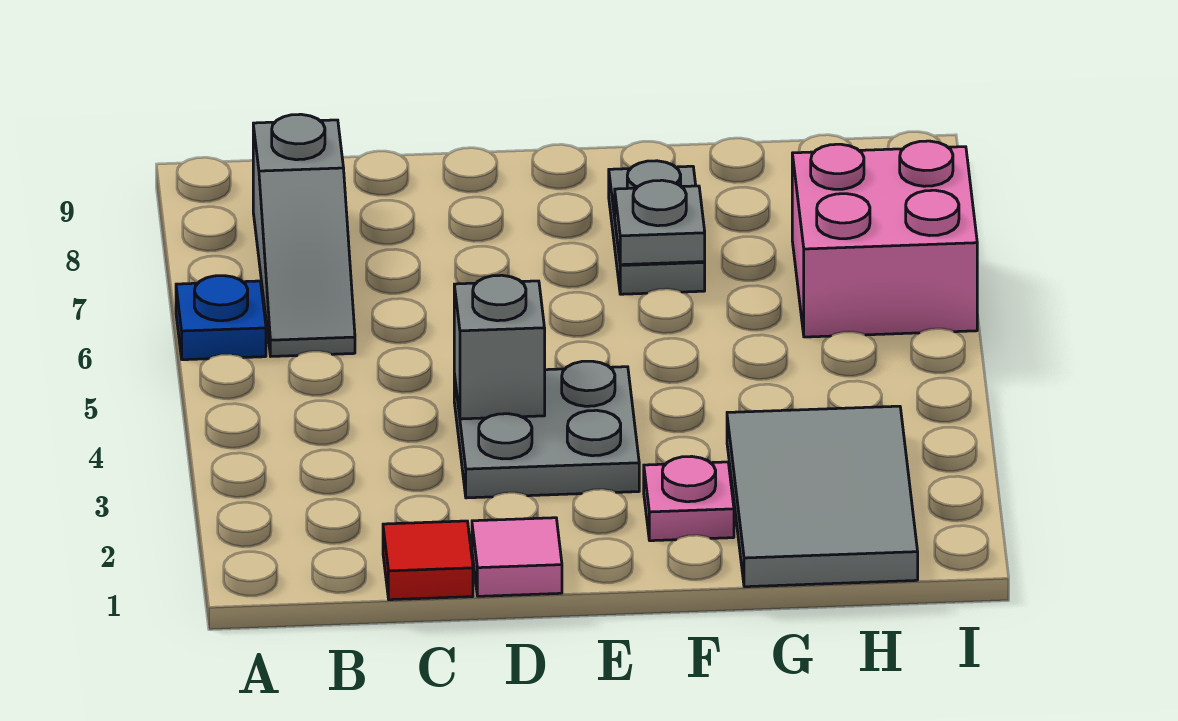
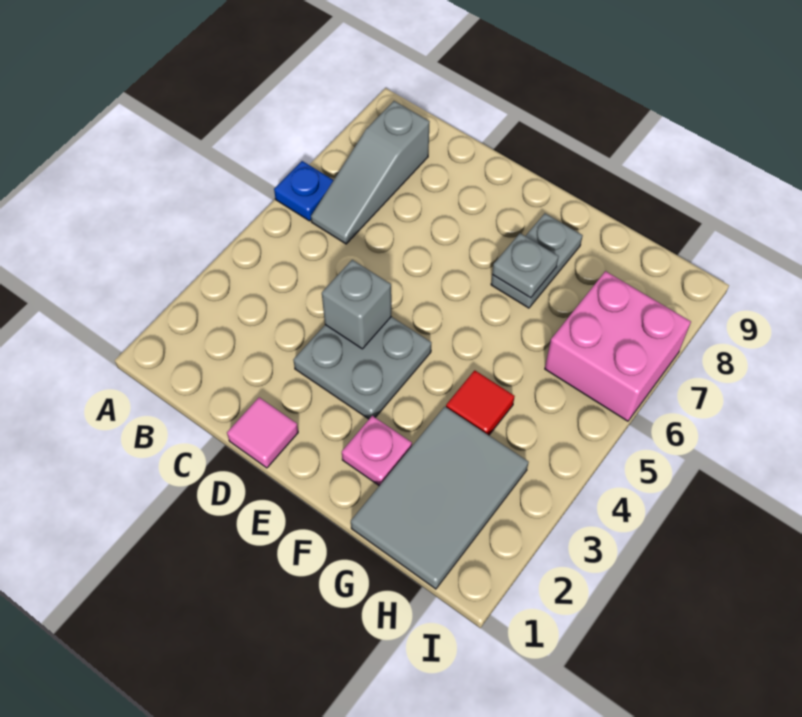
red tile C1 level 1 -> red tile G4 level 1

